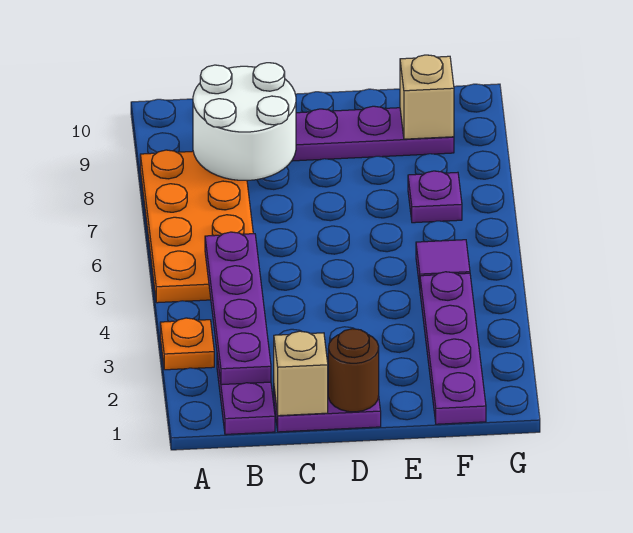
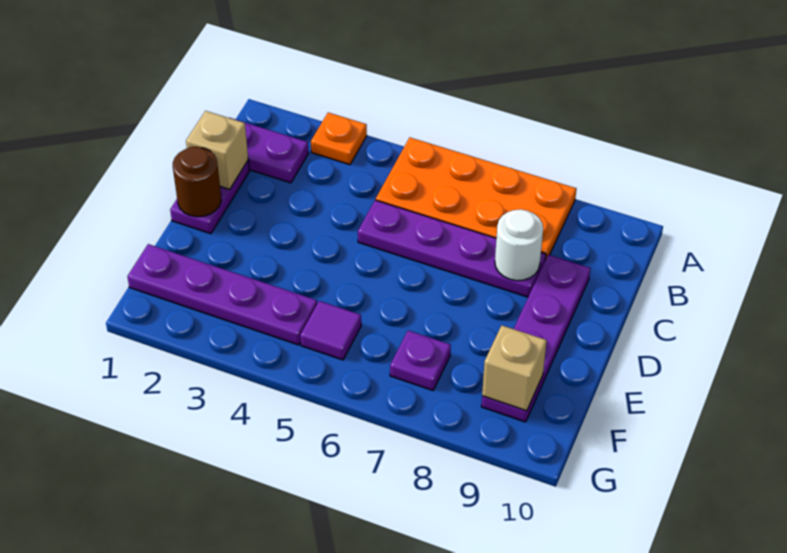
purple plate B2:B5 level 2 -> purple plate C5:C8 level 1
white round brick B8:C9 level 2 -> white round brick C8 level 2

